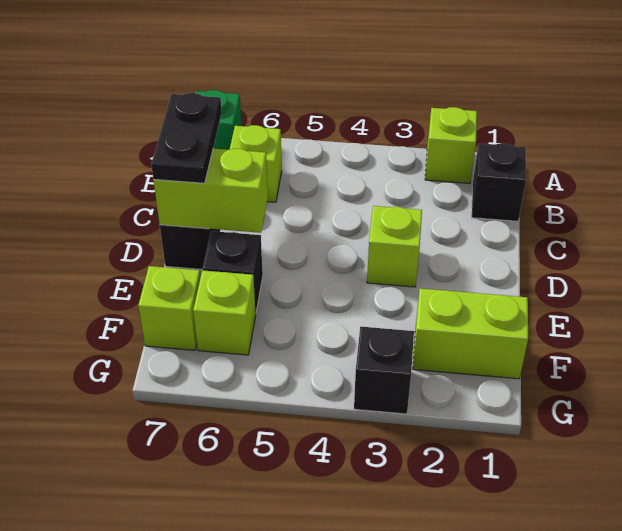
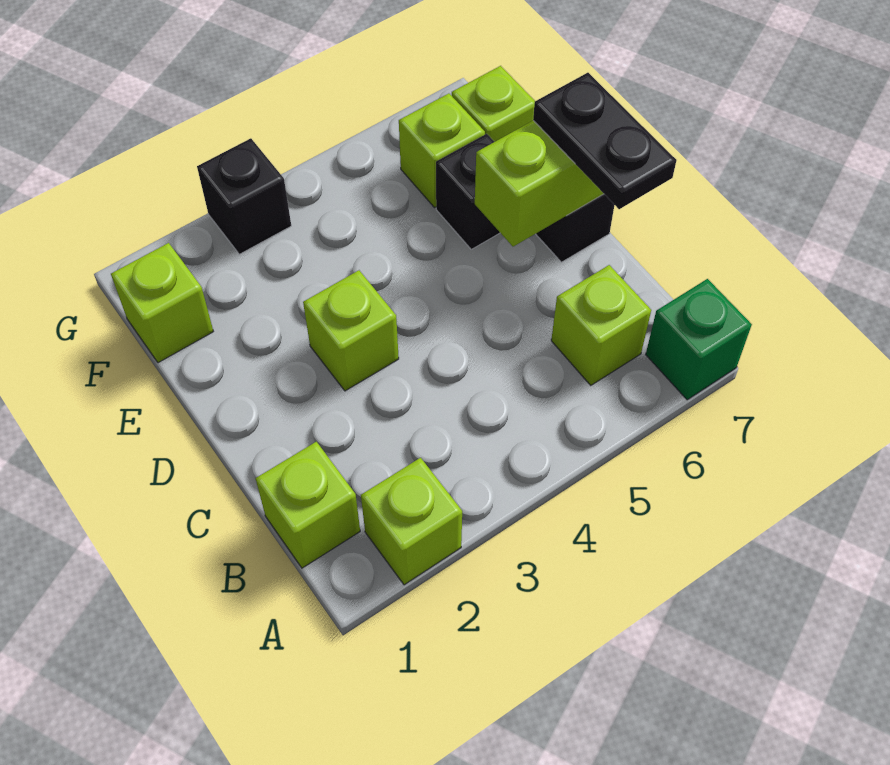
black brick B1 level 1 -> lime brick B1 level 1
lime brick F1:F2 level 1 -> lime brick F1 level 1

